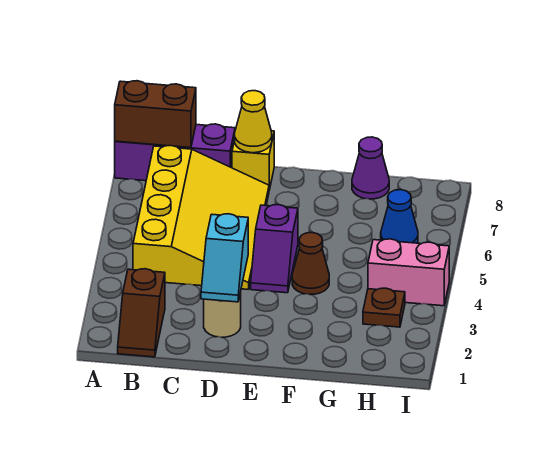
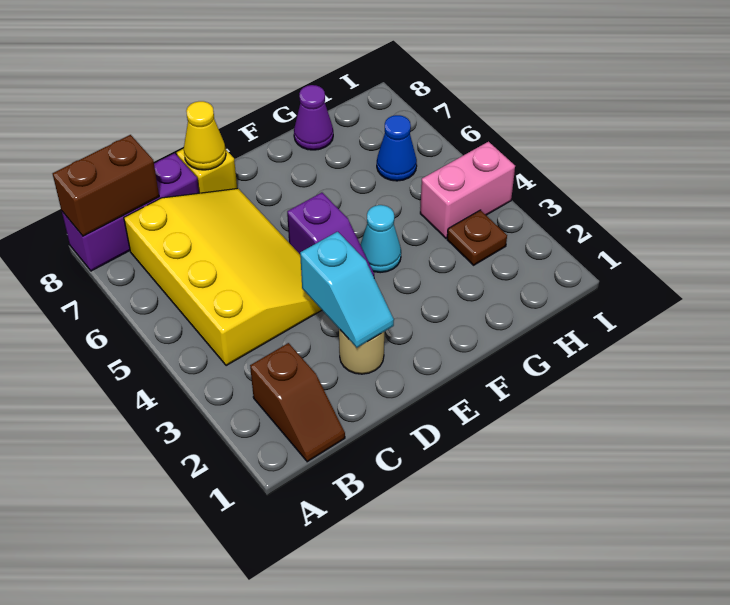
brown cone F4 level 1 -> cyan cone F4 level 1

